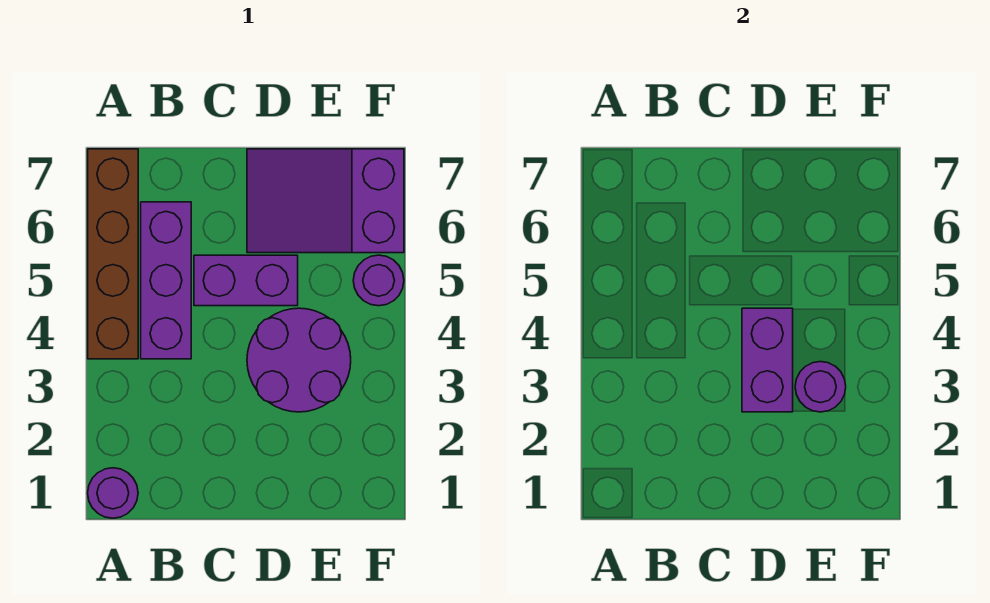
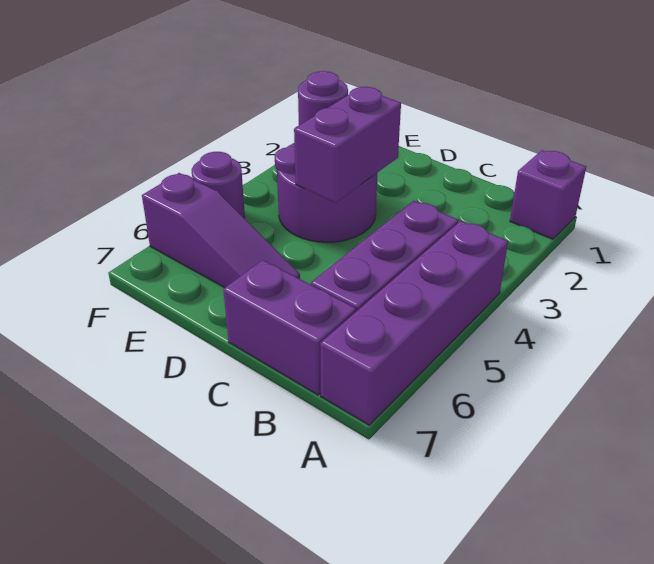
purple round brick A1 level 1 -> purple brick A1 level 1
brown brick A4:A7 level 1 -> purple brick A4:A7 level 1
purple brick C5:D5 level 1 -> purple brick B7:C7 level 1
purple slope D6:F7 level 1 top F -> purple slope D6:F6 level 1 top F

